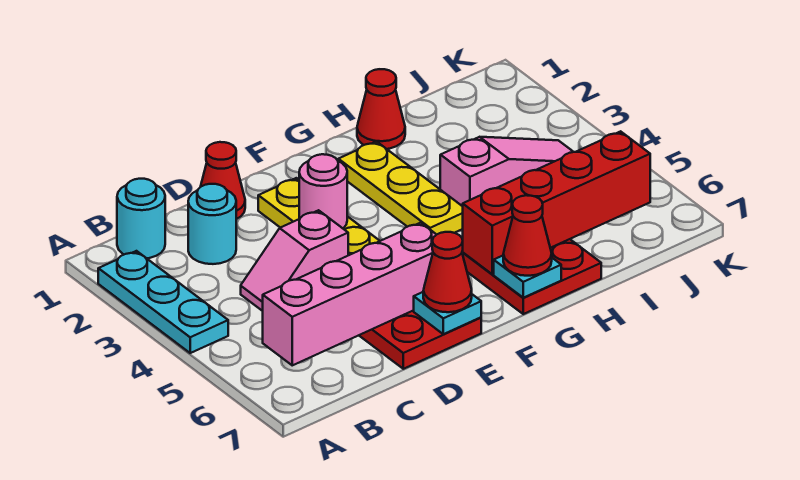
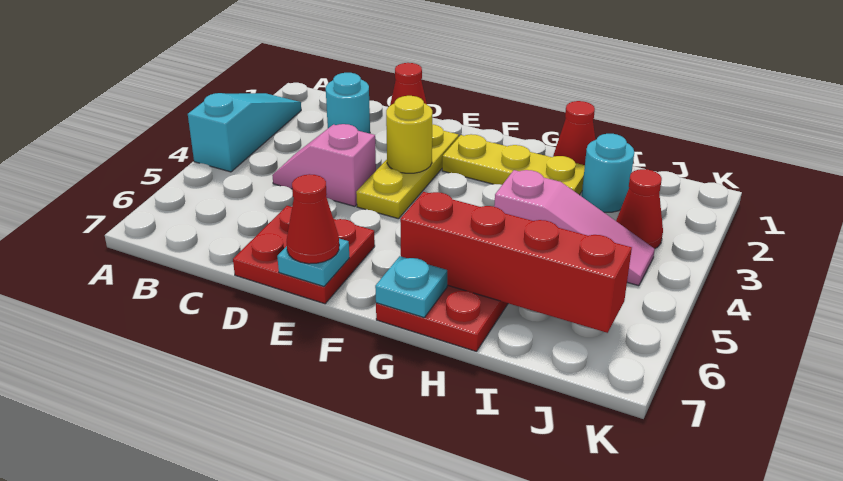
cyan plate A2:A4 level 1 -> cyan slope A2:A4 level 1 top 4
cyan round brick B1 level 1 -> cyan round brick I2 level 1
pink brick B6:E6 level 2 -> none
pink round brick E3 level 2 -> yellow round brick E3 level 2
yellow plate G2:G4 level 1 -> yellow plate F2:H2 level 1
red cone G7 level 3 -> red cone J3 level 1

